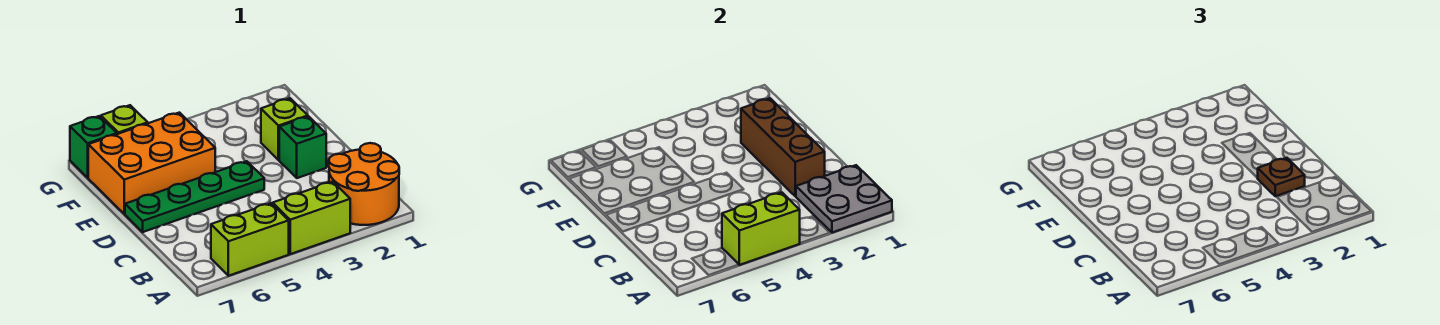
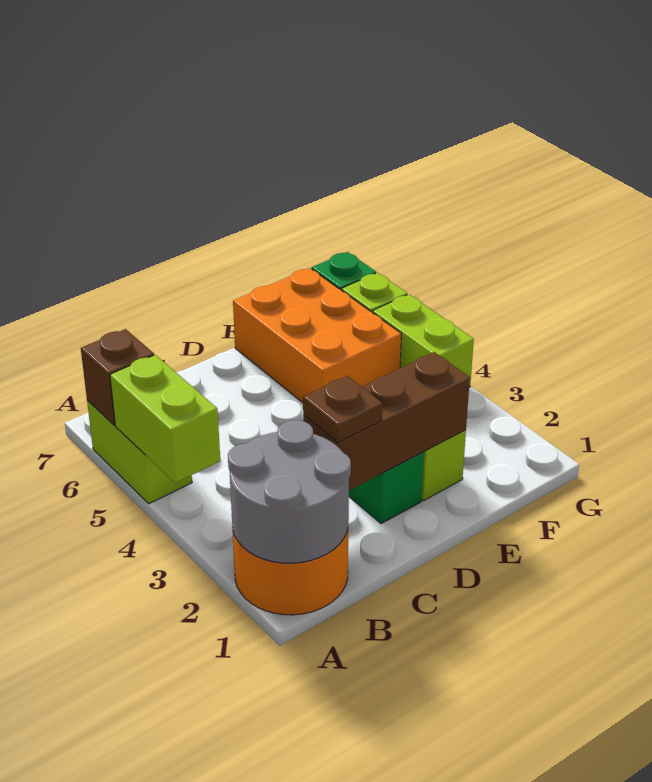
grey plate A1:B2 level 2 -> grey round brick A1:B2 level 2
lime brick A3:A4 level 1 -> lime brick G4:G5 level 1
none -> brown brick A6 level 2
green plate D4:D7 level 1 -> none

